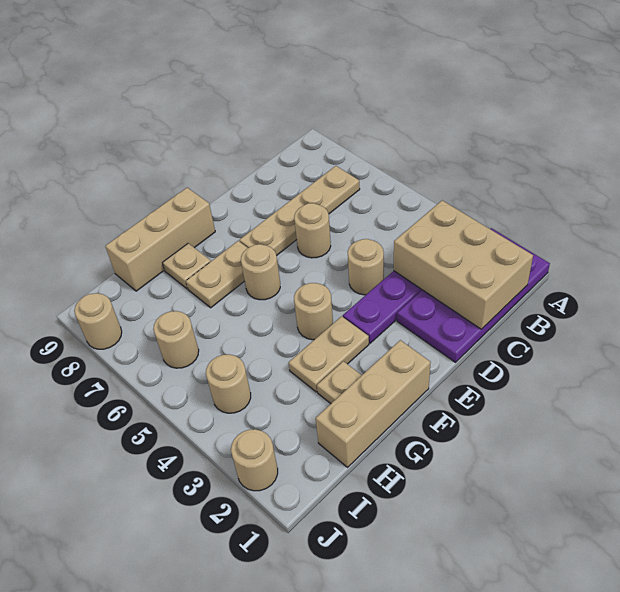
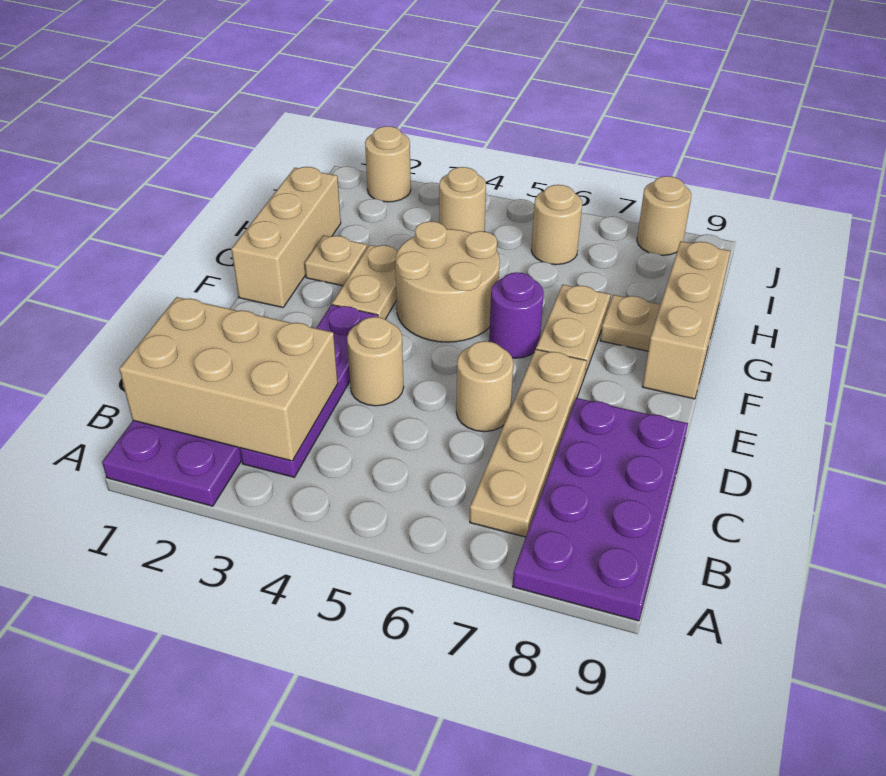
none -> purple plate A8:D9 level 1
tan round brick F4 level 1 -> tan round brick F4:G5 level 1
tan round brick F6 level 1 -> purple round brick F6 level 1

